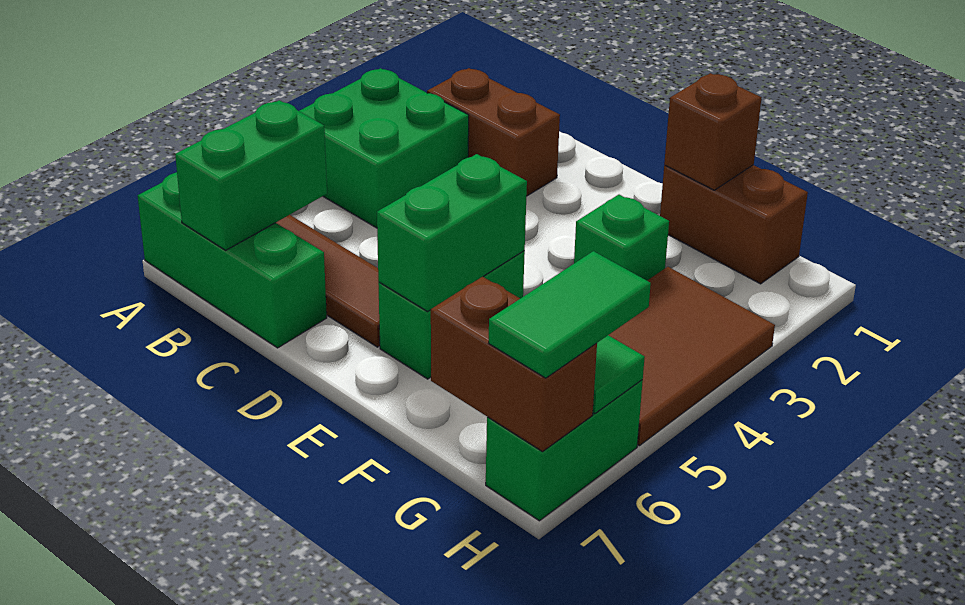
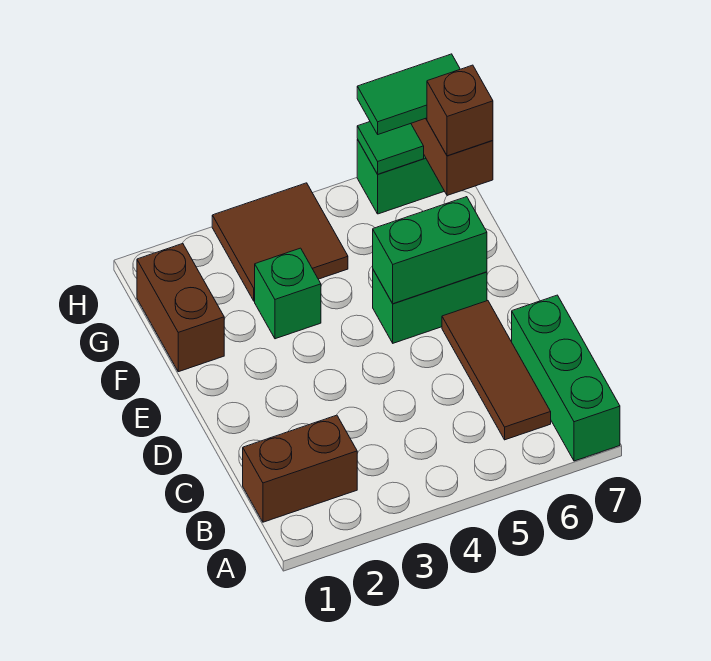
green brick A3:B4 level 1 -> none
brown brick B2:C2 level 1 -> brown brick B1:B2 level 1
green brick B6:B7 level 2 -> none
brown brick F1 level 2 -> brown brick G7 level 3
brown tile G3:H5 level 1 -> brown tile G3:H4 level 1

